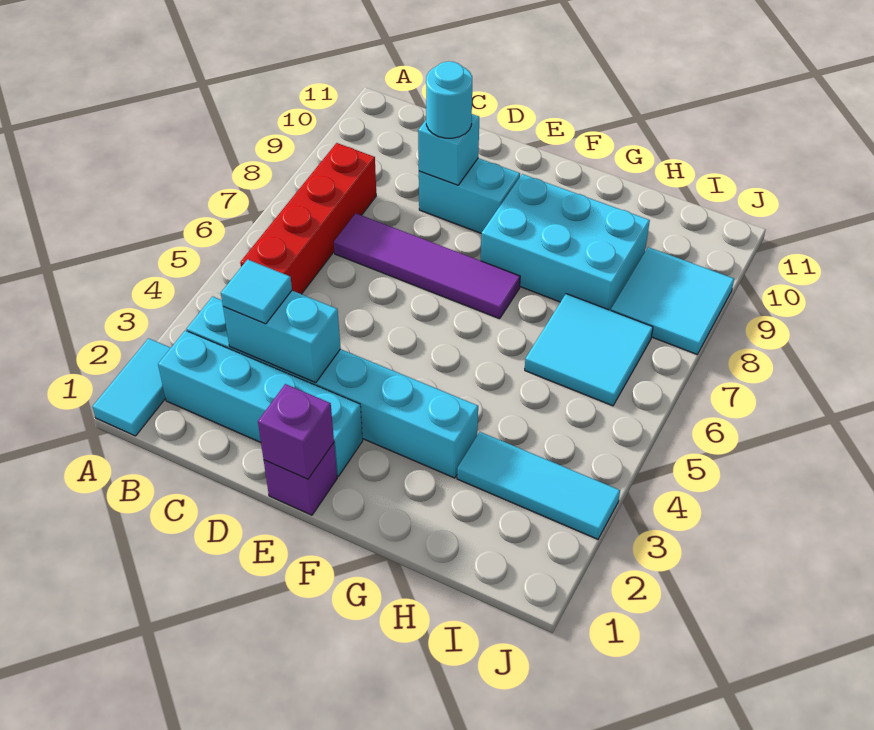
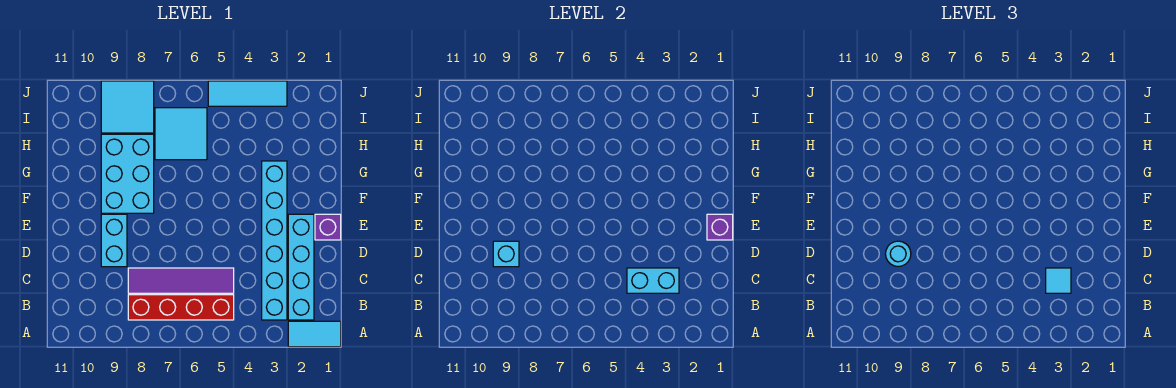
cyan brick C3:D3 level 2 -> cyan brick C3:C4 level 2
purple tile C7:F7 level 1 -> purple tile C5:C8 level 1
cyan tile H3:J3 level 1 -> cyan tile J3:J5 level 1

